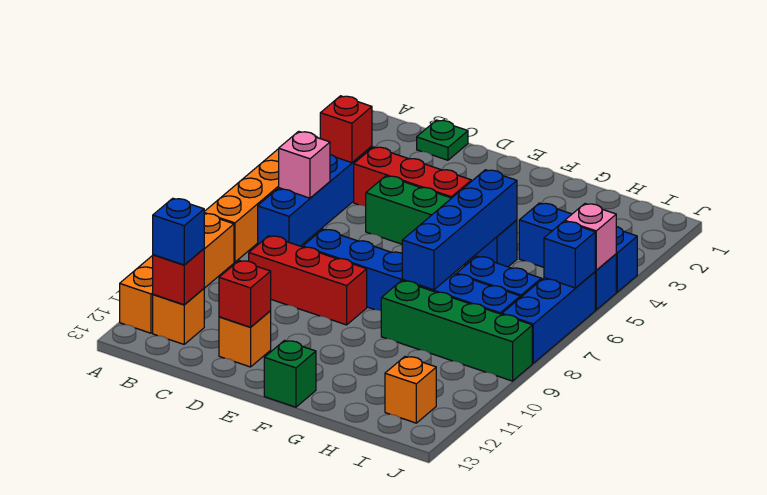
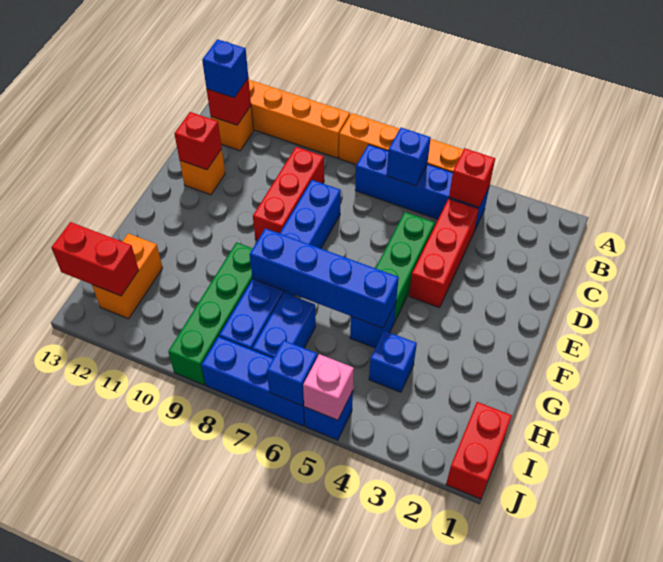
pink brick B6 level 2 -> blue brick B6 level 2
green plate C1 level 1 -> none
green brick F13 level 1 -> none
blue brick H4:J4 level 1 -> blue brick H4 level 1
none -> red brick I1:J1 level 1
orange brick I12 level 1 -> orange brick H12:I12 level 1
none -> red brick I12:I13 level 2

